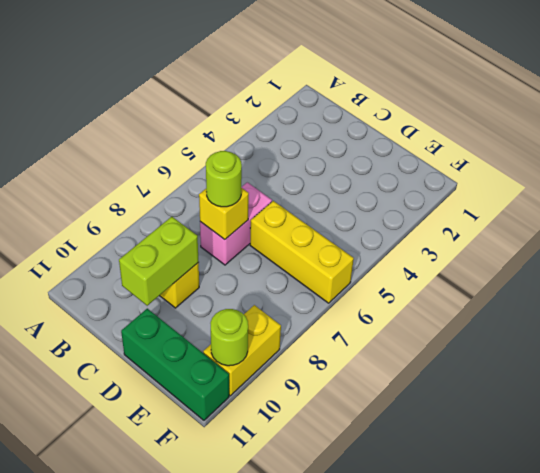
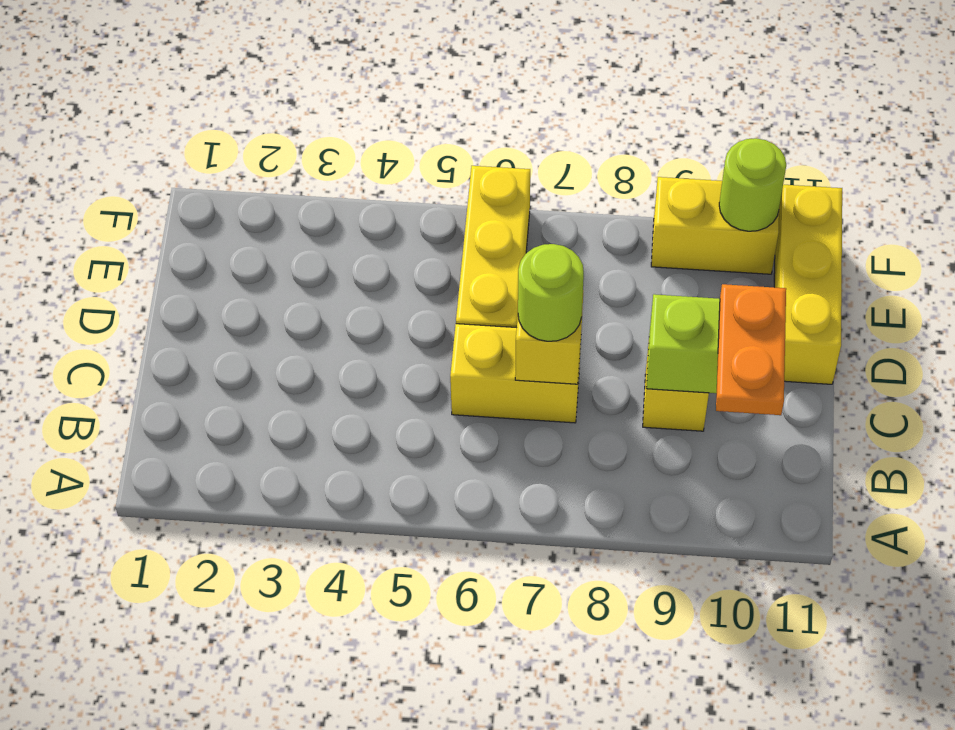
none -> orange plate B10:C10 level 3
pink brick C6:C7 level 1 -> yellow brick C6:C7 level 1
green brick D11:F11 level 1 -> yellow brick D11:F11 level 1

